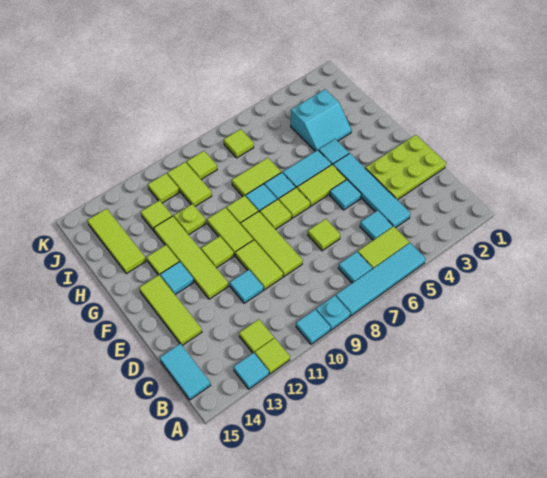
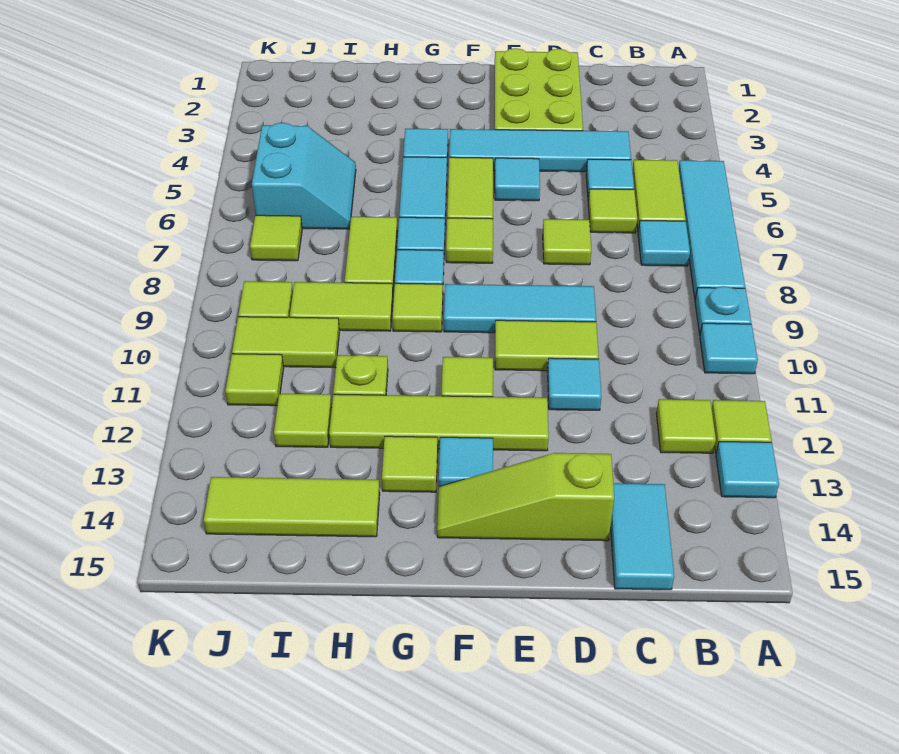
cyan tile B15:C15 level 1 -> cyan tile C14:C15 level 1
lime tile D9:F9 level 1 -> cyan tile D9:F9 level 1
lime tile D14:F14 level 1 -> lime slope D14:F14 level 1 top D
lime tile F8 level 1 -> lime tile C6 level 1
lime tile F10:G10 level 1 -> lime tile H9:I9 level 1
cyan slope H3:I4 level 1 top I -> cyan slope I5:J6 level 1 top J

